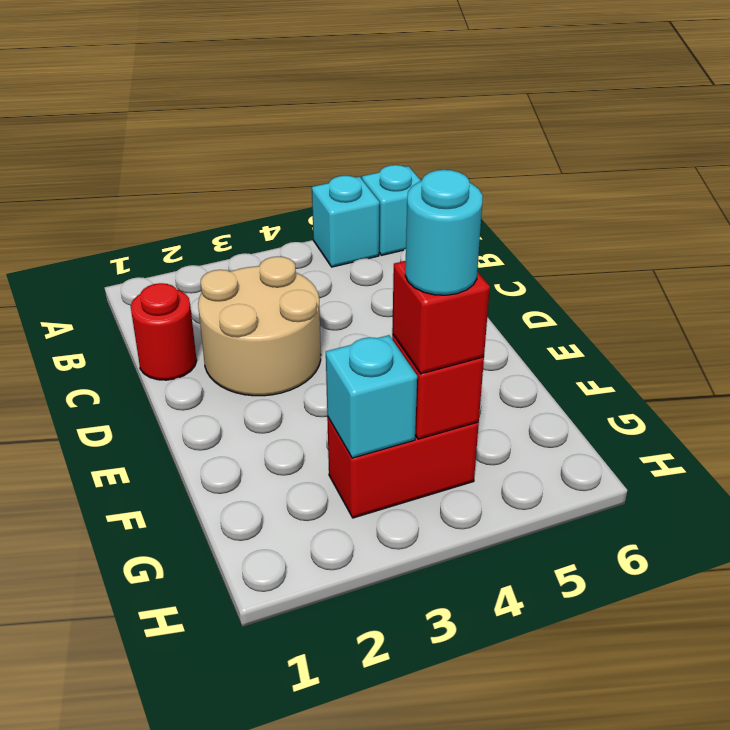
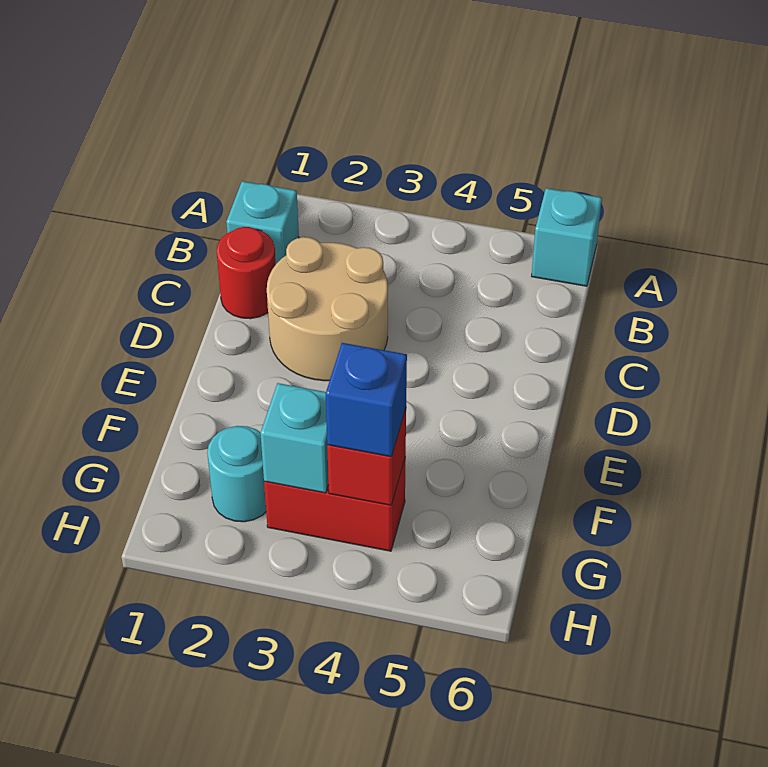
cyan brick A5 level 1 -> cyan brick B1 level 1
red brick G4 level 3 -> blue brick G4 level 3
cyan round brick G4 level 4 -> cyan round brick G2 level 1

